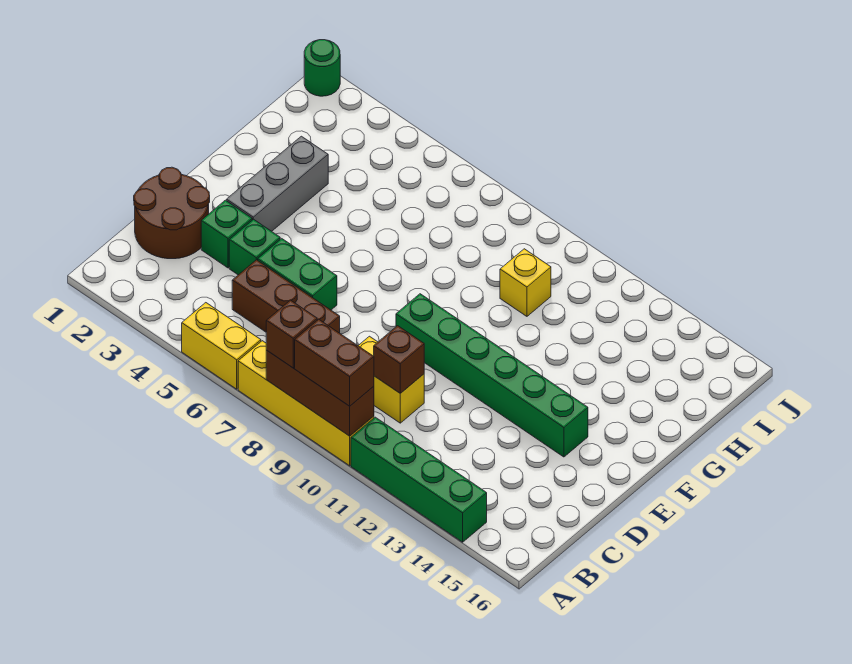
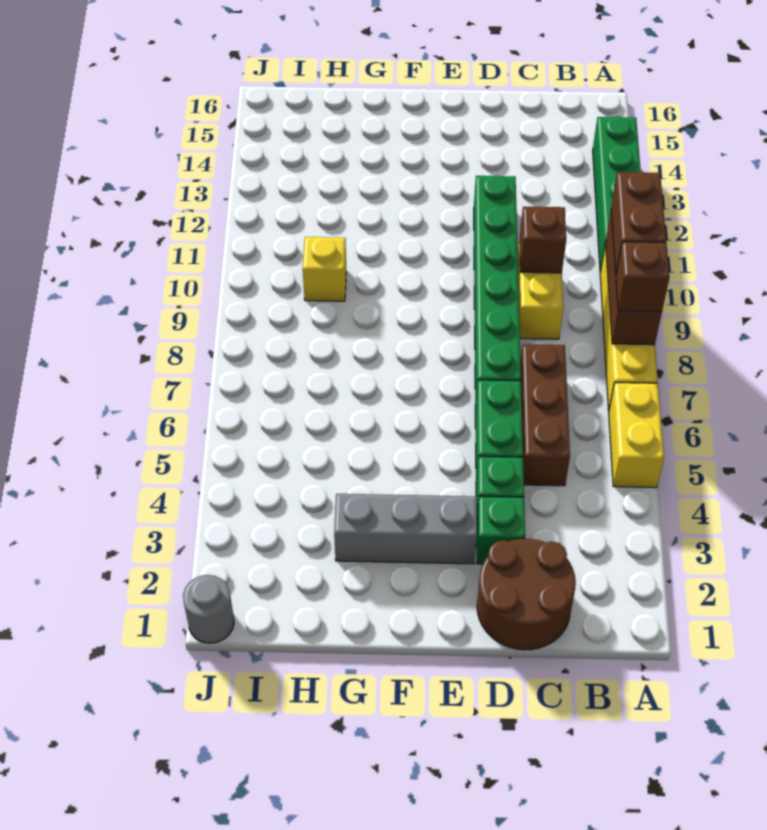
green brick E9:E14 level 1 -> green brick D7:D12 level 1
green round brick J1 level 1 -> grey round brick J1 level 1

